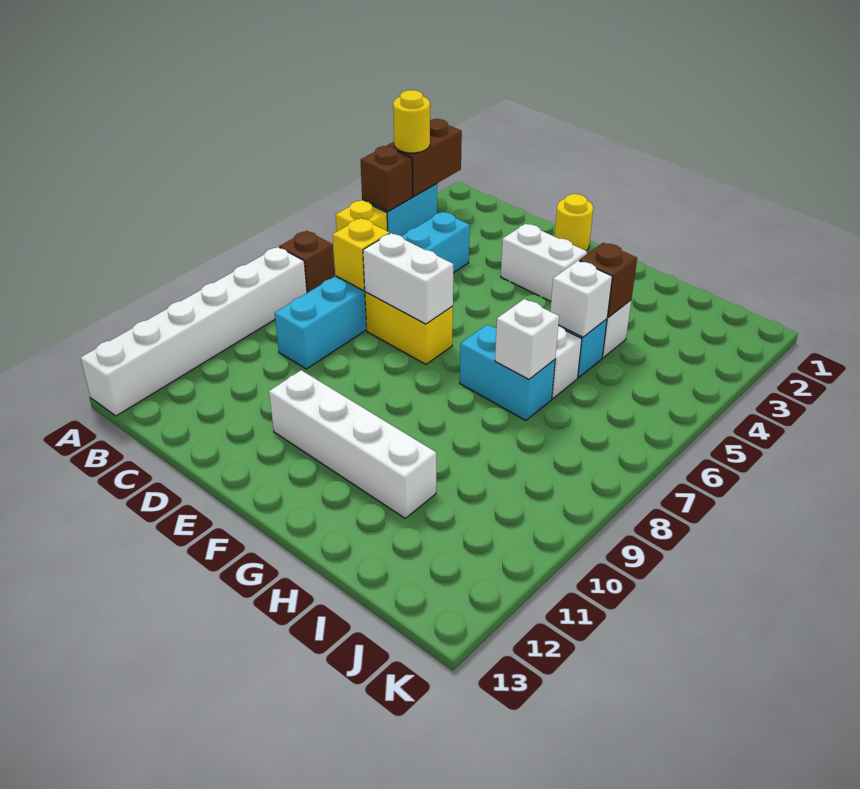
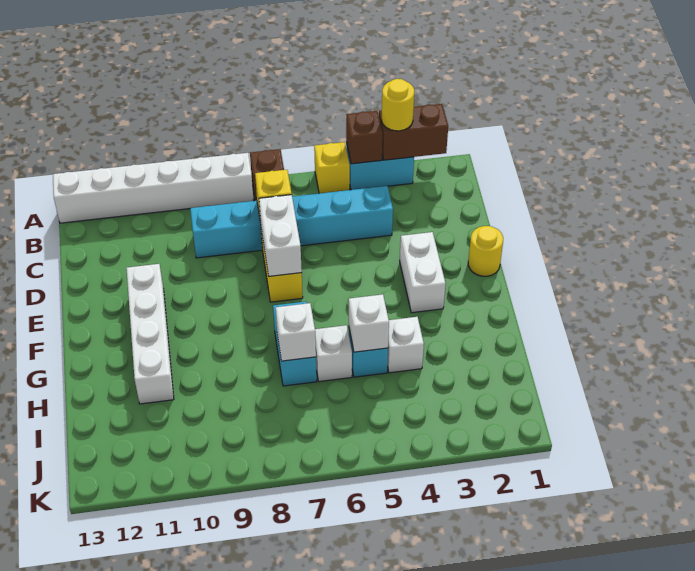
brown brick H4 level 2 -> none

